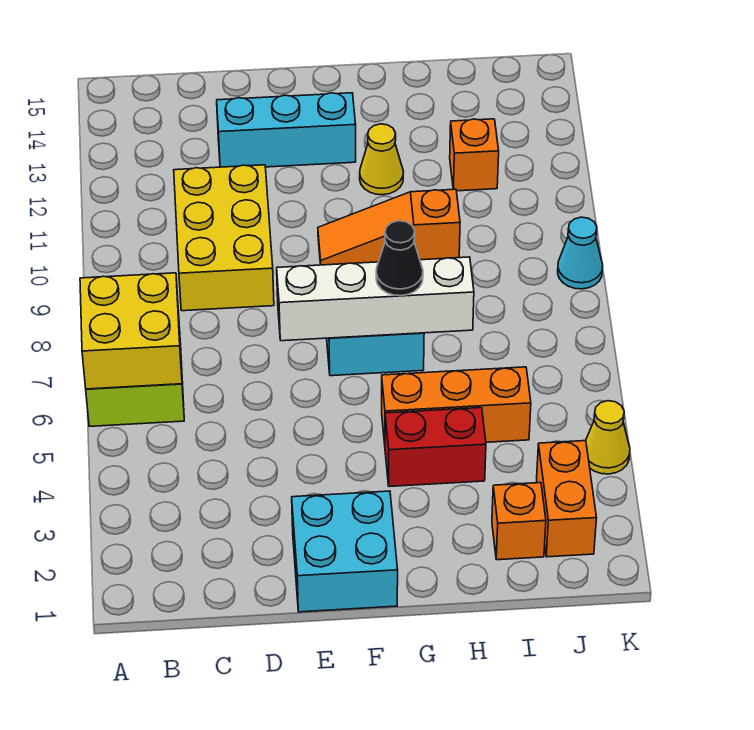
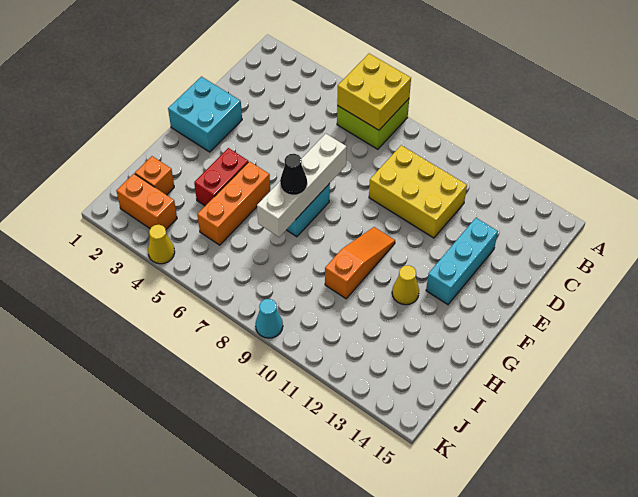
orange brick I12 level 1 -> none

